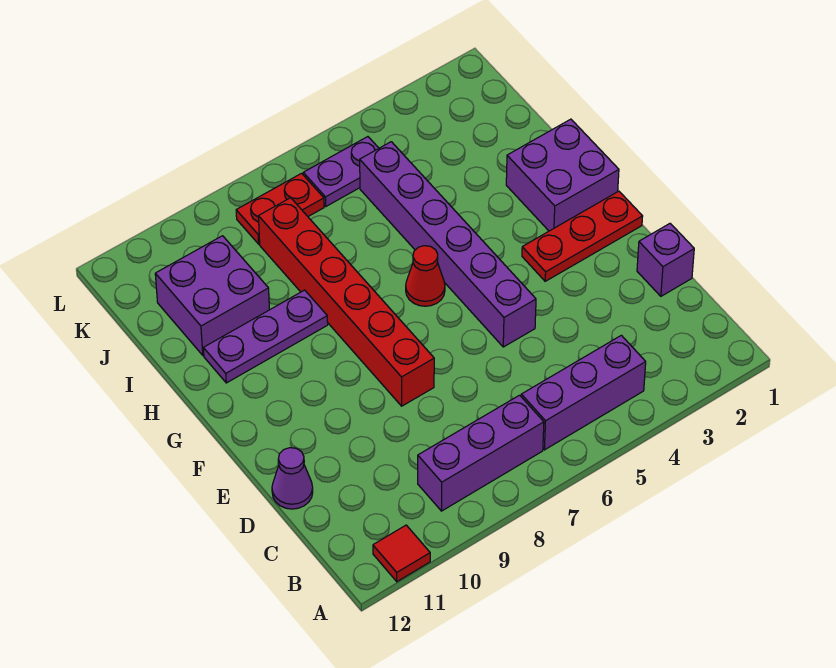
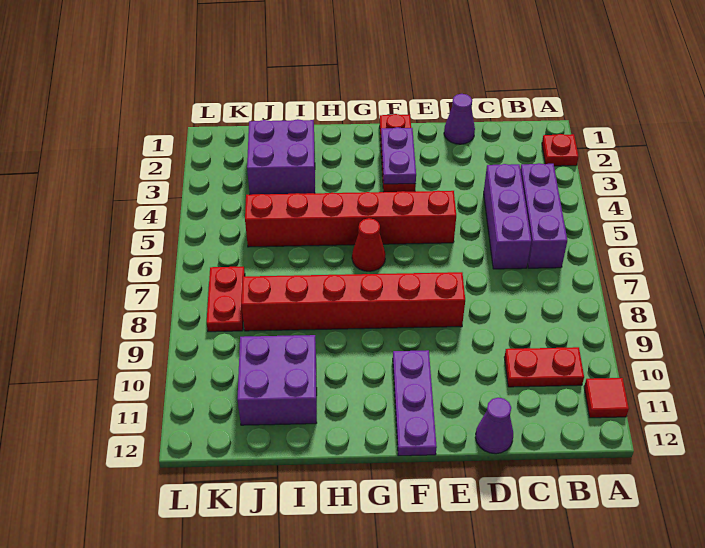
none -> red plate A2 level 1
purple brick B7:B9 level 1 -> purple brick C4:C6 level 1
none -> red plate B10:C10 level 1
purple brick D1 level 1 -> purple cone D1 level 1
purple brick E5:J5 level 1 -> red brick E5:J5 level 1
purple brick G1:H2 level 1 -> purple brick I2:J3 level 1
purple plate H9:H11 level 1 -> purple plate F10:F12 level 1
purple plate K5:K6 level 1 -> purple plate F2:F3 level 2

